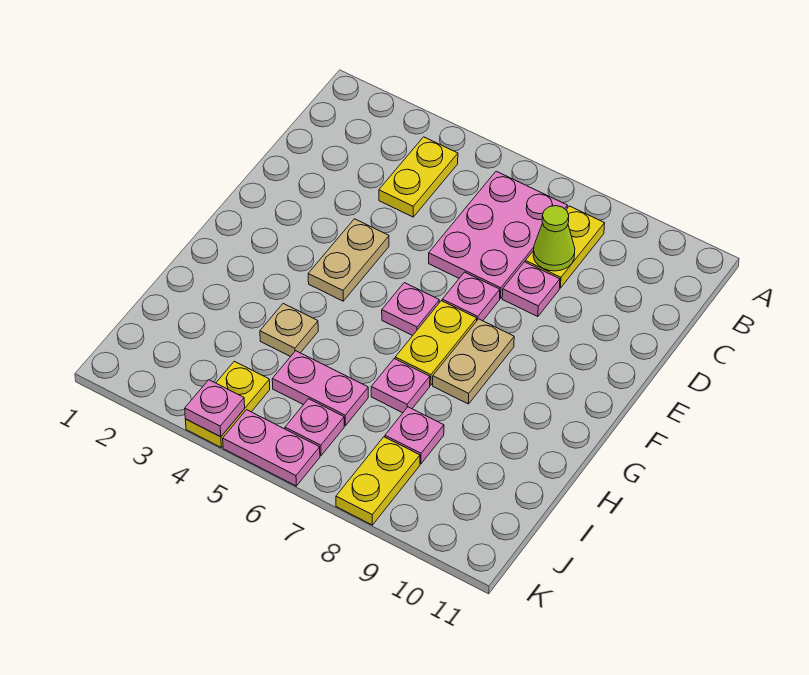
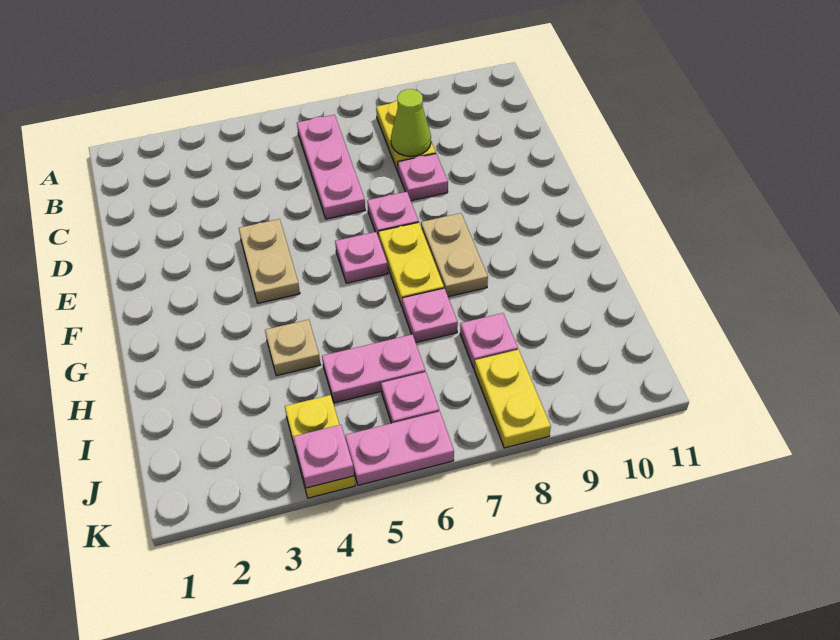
yellow plate B4:C4 level 1 -> none
pink plate B6:D7 level 1 -> pink plate B6:D6 level 1

